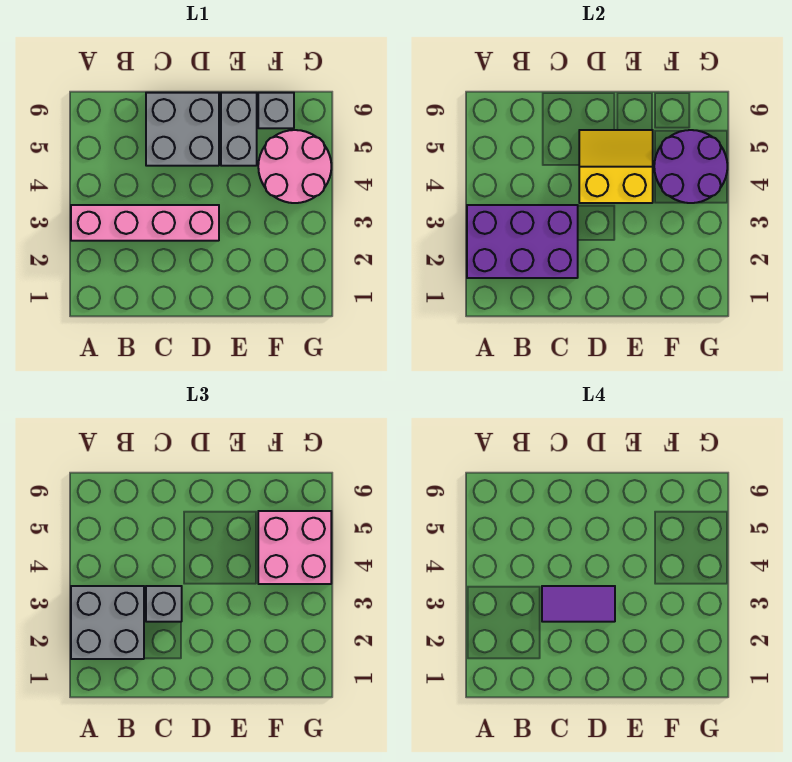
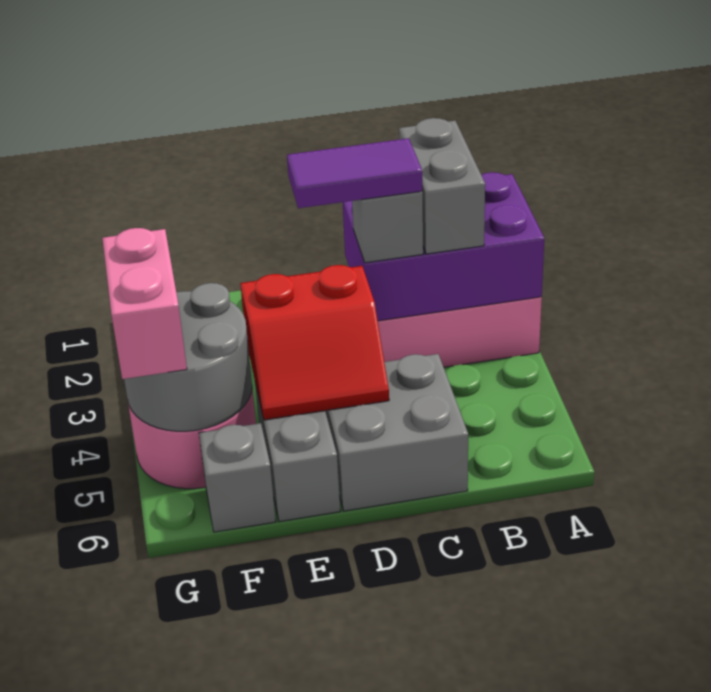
grey brick A2:B3 level 3 -> grey brick B2:B3 level 3
yellow slope D4:E5 level 2 top 4 -> red slope D4:E5 level 2 top 4
purple round brick F4:G5 level 2 -> grey round brick F4:G5 level 2
pink brick F4:G5 level 3 -> pink brick G4:G5 level 3

